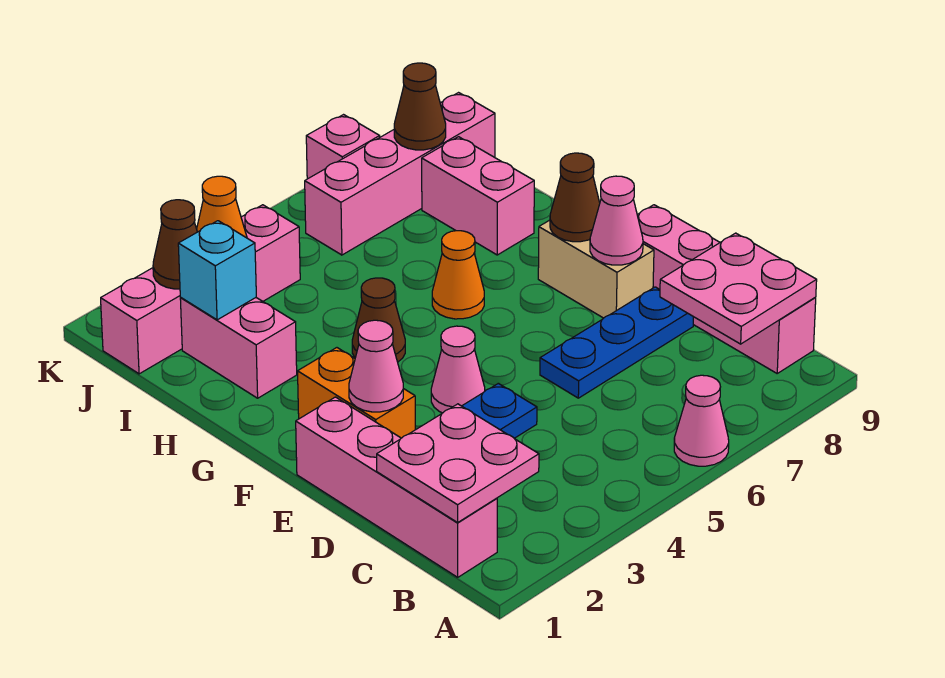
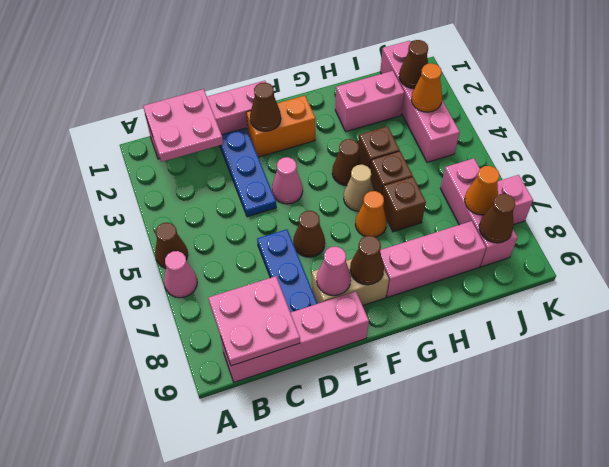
none -> brown cone A5 level 1
pink cone E2 level 2 -> brown cone E2 level 2
none -> brown cone E6 level 1
none -> tan cone G5 level 1
none -> brown brick H4 level 1
none -> brown brick H5 level 1
none -> brown brick H6 level 1
pink brick H8:I8 level 1 -> pink brick G8:I8 level 1
cyan brick I2 level 2 -> none
pink brick J6:J9 level 1 -> pink brick J6:J8 level 1
none -> orange cone J7 level 2

